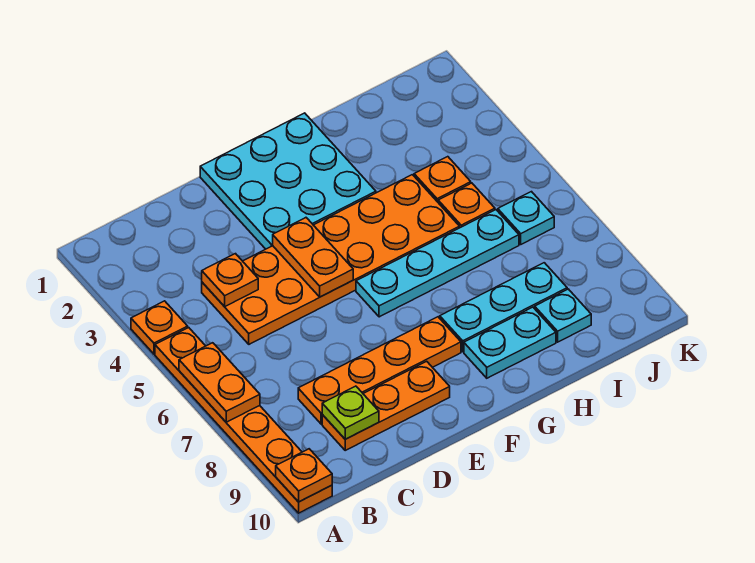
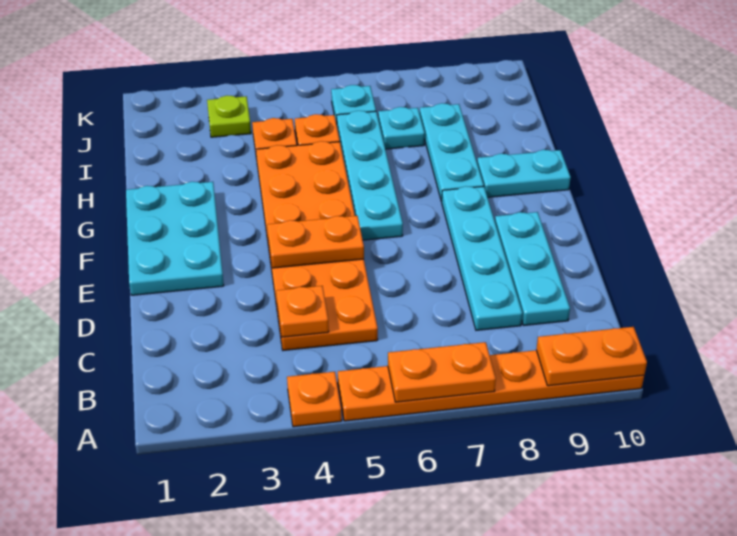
orange plate A10 level 2 -> orange plate A9:A10 level 2
orange plate C8:F8 level 1 -> cyan plate C8:F8 level 1
orange plate C9:E9 level 1 -> cyan plate C9:E9 level 1
lime plate C9 level 2 -> lime plate J3 level 1
cyan plate E1:G3 level 1 -> cyan plate E1:G2 level 1
cyan plate G9:H9 level 1 -> cyan plate G9:G10 level 1
cyan plate I9 level 1 -> cyan plate I7 level 1

